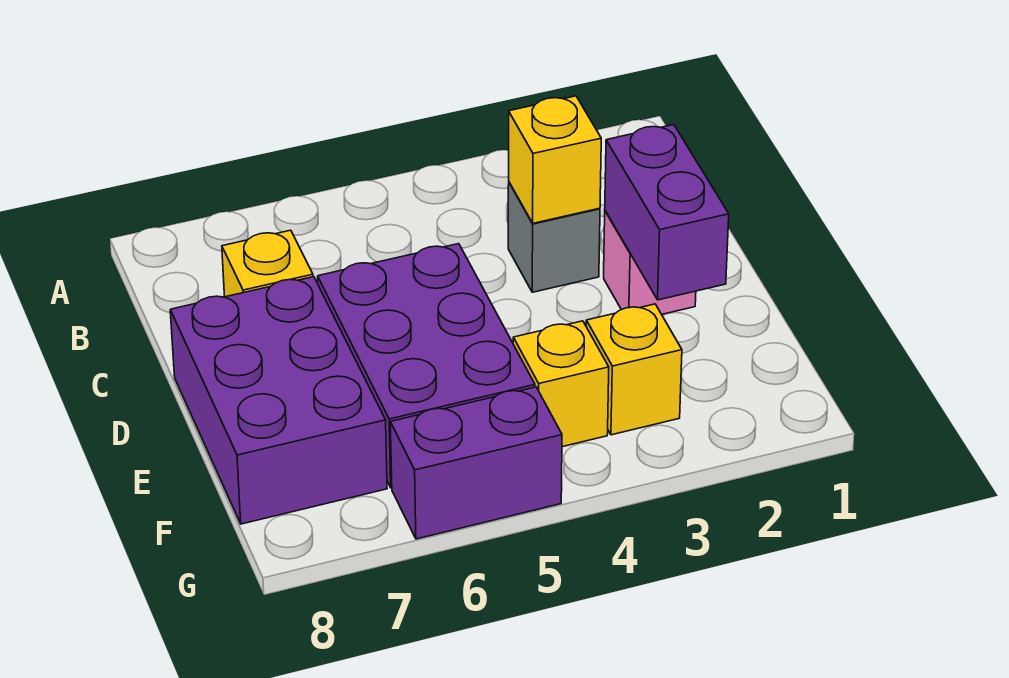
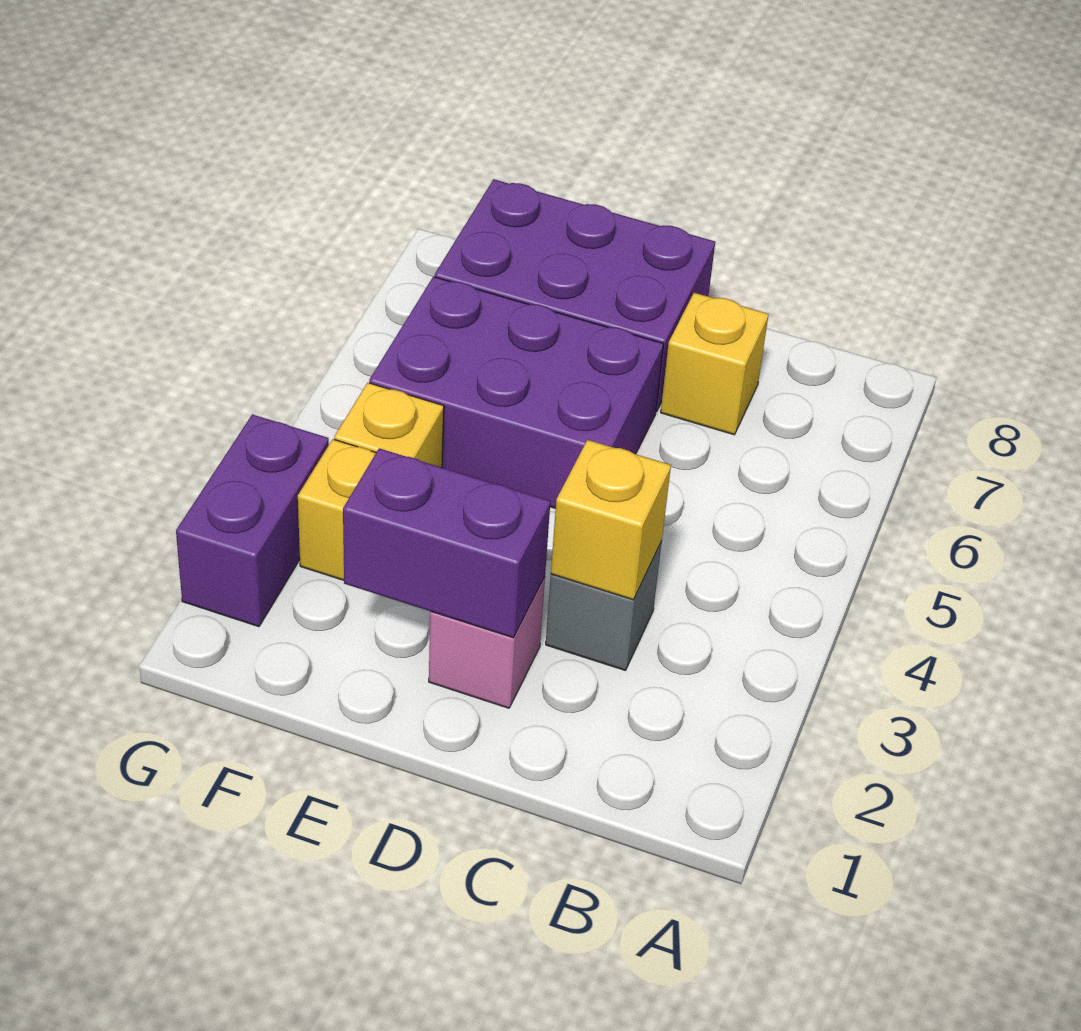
purple brick G5:G6 level 1 -> purple brick G2:G3 level 1

